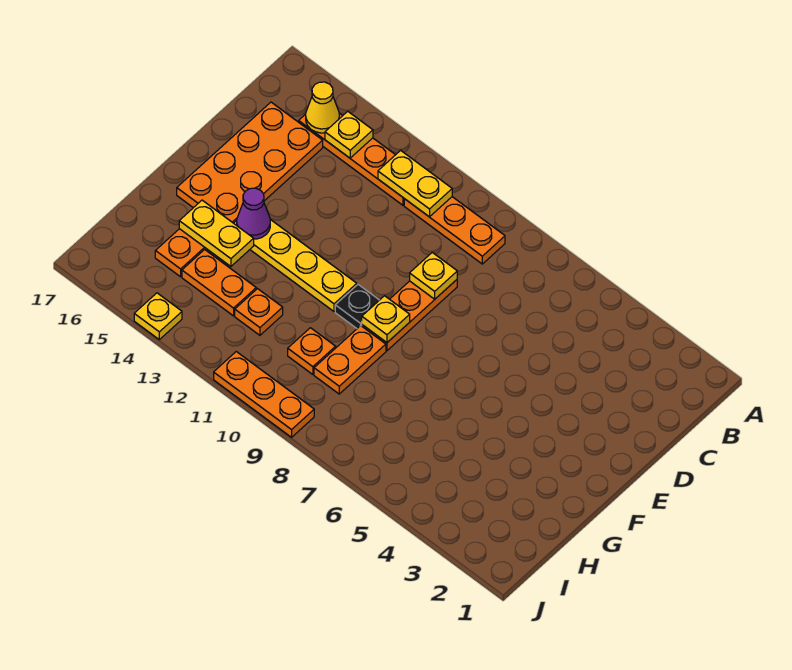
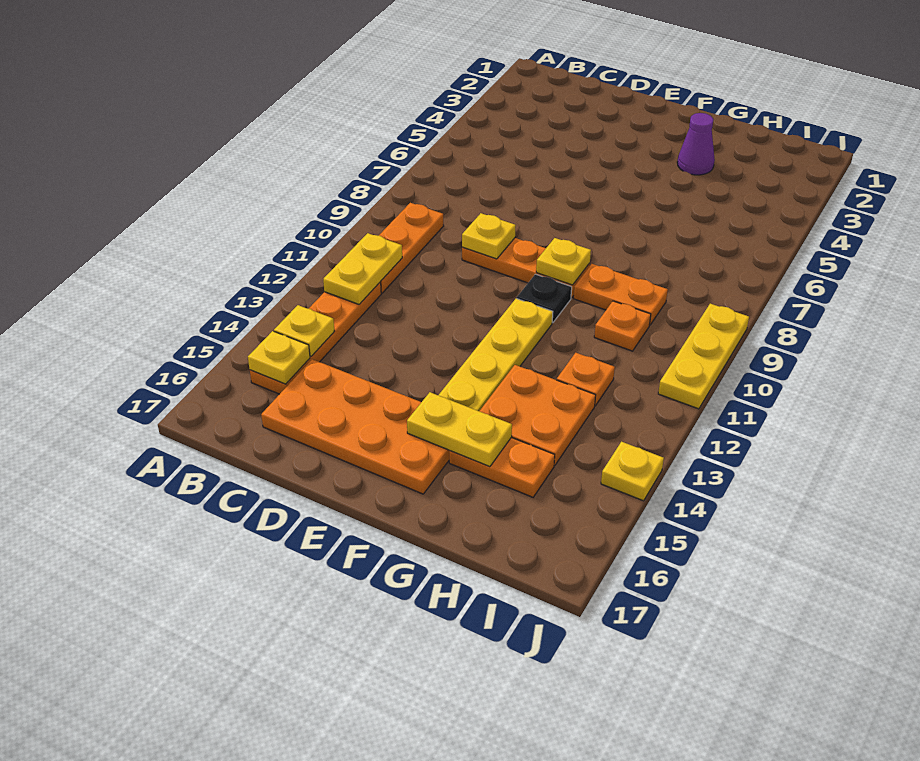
yellow cone B15 level 2 -> yellow plate B15 level 2
purple cone F14 level 2 -> purple cone G3 level 1
yellow plate G14:G15 level 2 -> yellow plate F15:G15 level 2
orange plate H13:H14 level 1 -> orange plate G13:H14 level 1
orange plate J9:J11 level 1 -> yellow plate J9:J11 level 1

